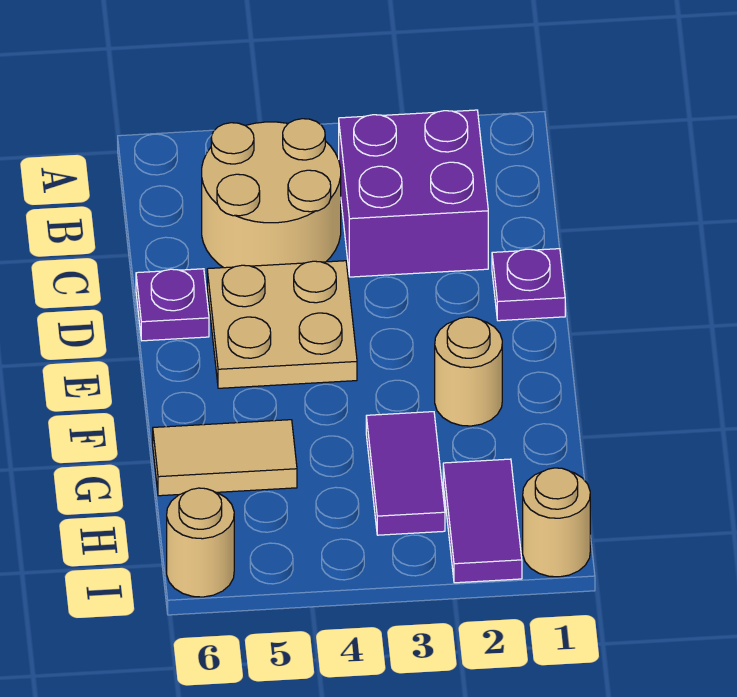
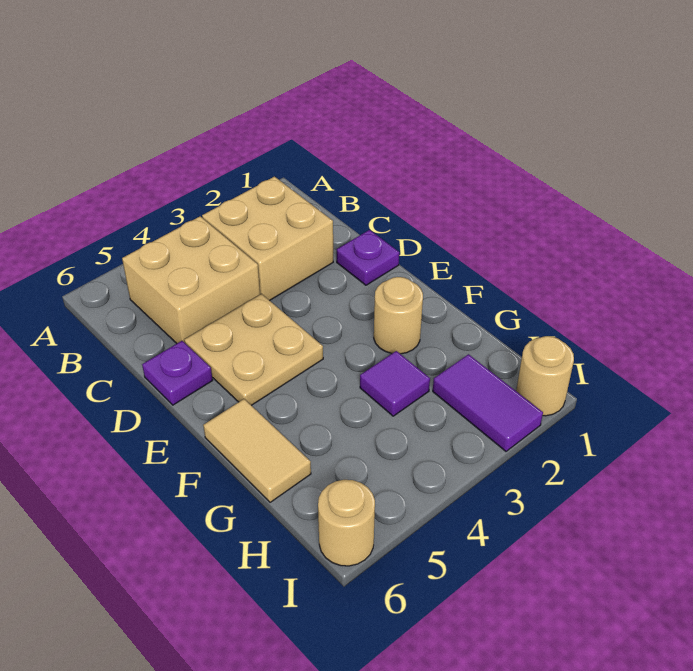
purple brick B2:C3 level 1 -> tan brick B2:C3 level 1
tan round brick B4:C5 level 1 -> tan brick B4:C5 level 1
purple tile G3:H3 level 1 -> purple tile G3 level 1
tan tile G5:G6 level 1 -> tan tile F6:G6 level 1

